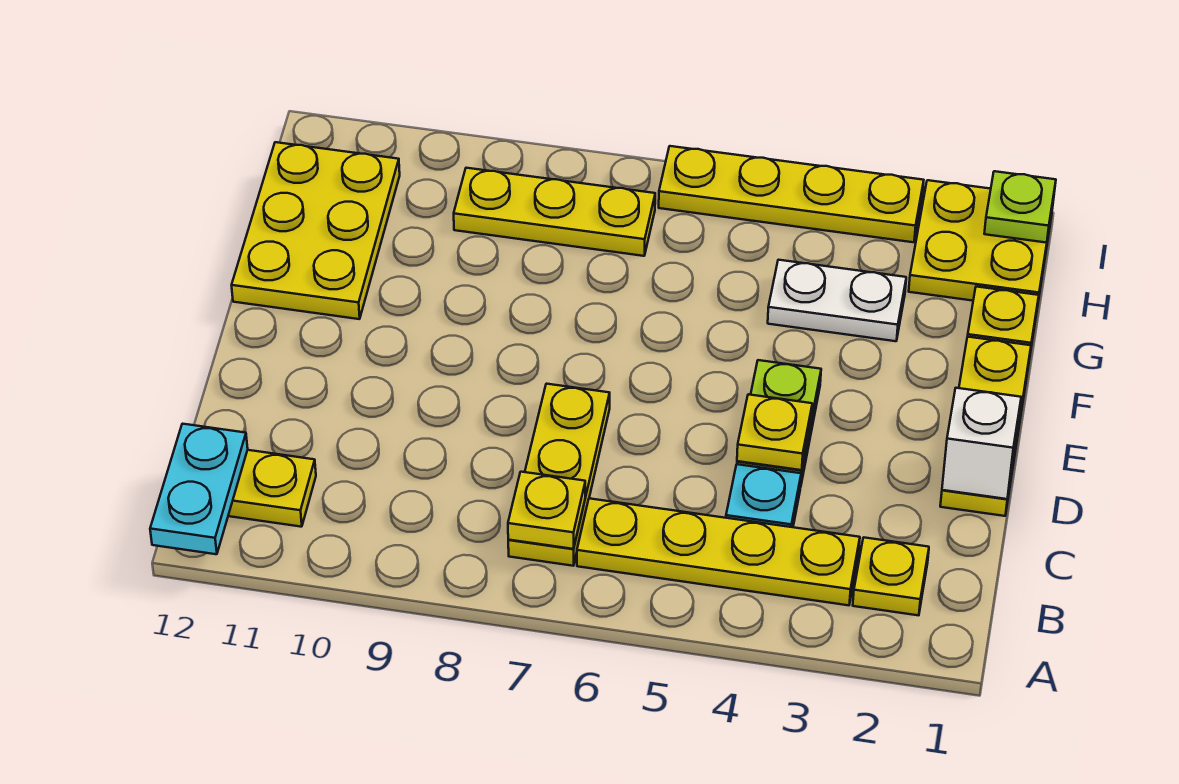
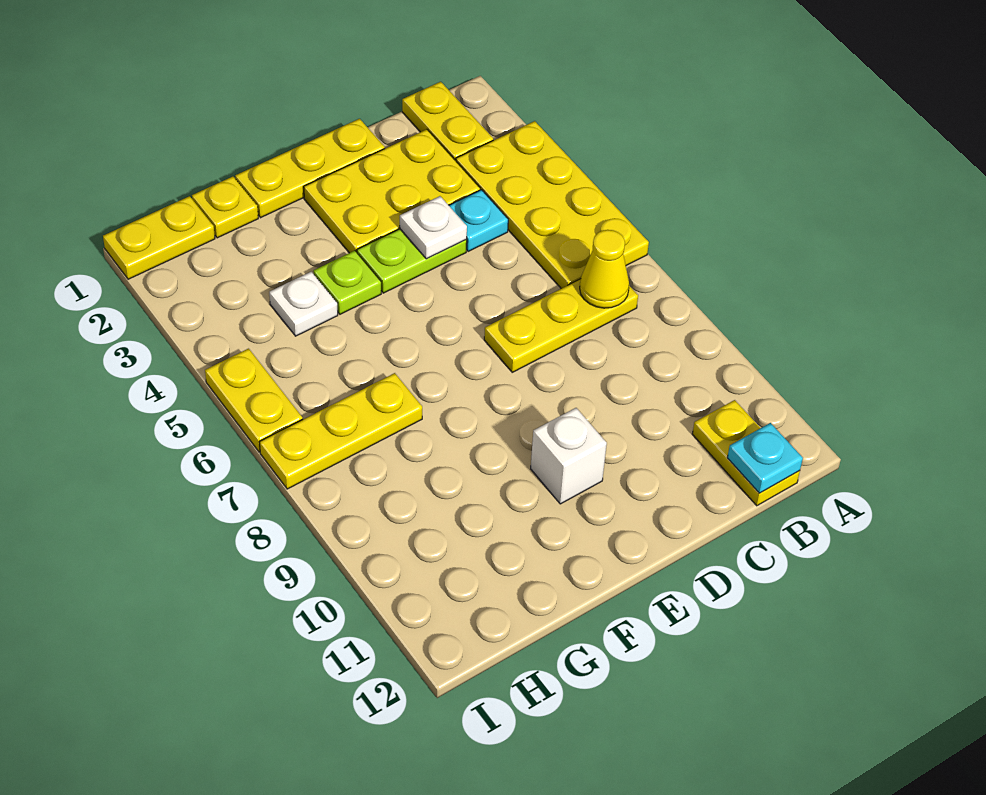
cyan plate A12:B12 level 2 -> cyan plate B12 level 2
yellow plate B2 level 1 -> yellow plate B1:B2 level 1
yellow plate B3:B6 level 1 -> yellow plate A3:B6 level 1
yellow plate B7 level 2 -> yellow cone B7 level 2
white brick D1 level 2 -> white brick E10 level 1
yellow plate D4 level 2 -> white plate D4 level 2
yellow plate F11:H12 level 1 -> yellow plate C2:E3 level 1
white plate G3:G4 level 1 -> white plate G4 level 1
yellow plate H1:I2 level 1 -> yellow plate H1:I1 level 1
yellow plate H7:H9 level 1 -> yellow plate G7:I7 level 1
lime plate I1 level 2 -> lime plate F4 level 1
yellow plate I3:I6 level 1 -> yellow plate I5:I6 level 1

